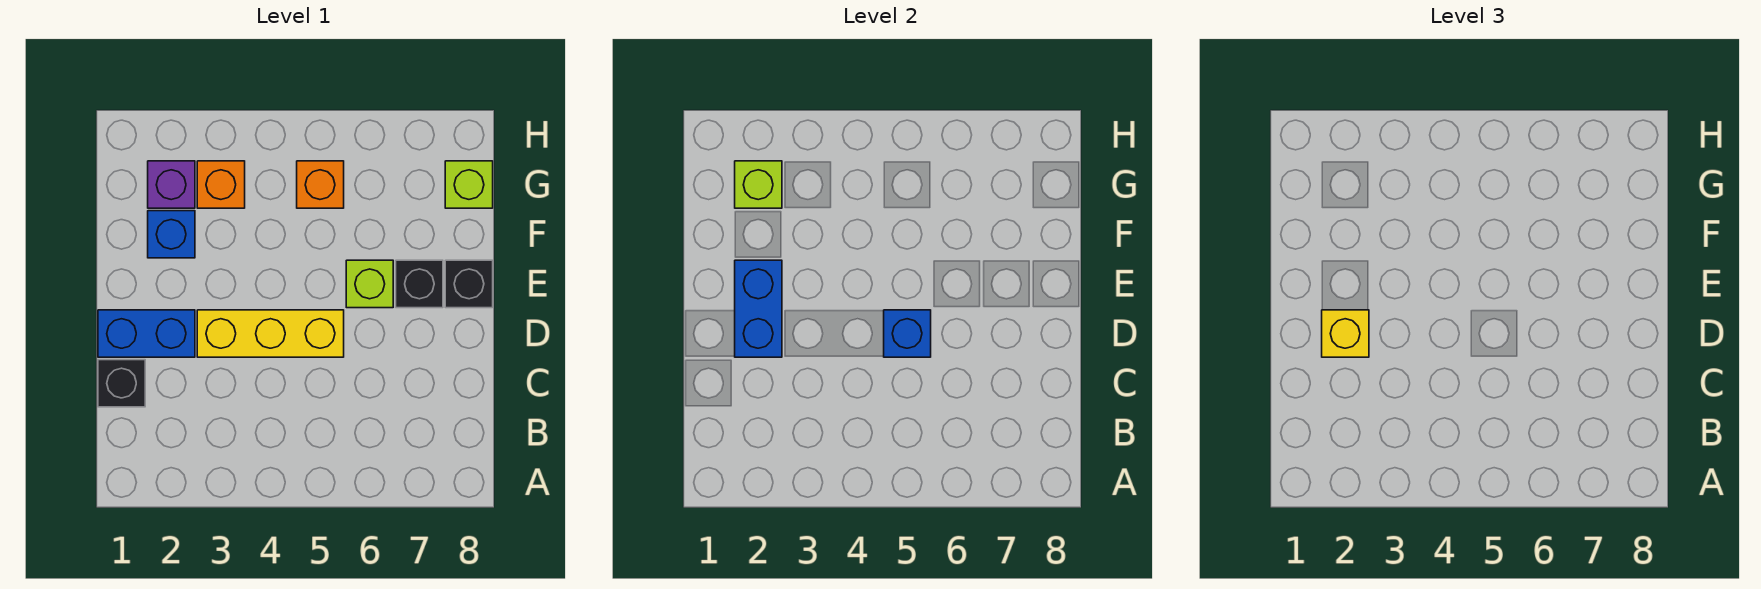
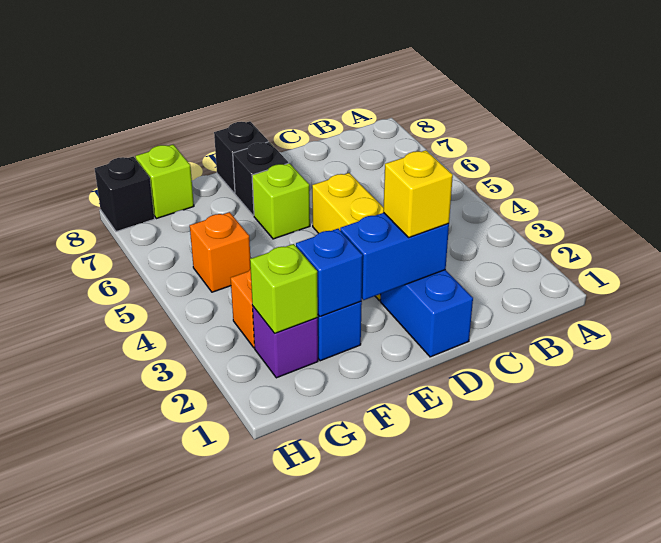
black brick C1 level 1 -> black brick H8 level 1
blue brick D5 level 2 -> blue brick F2 level 2

